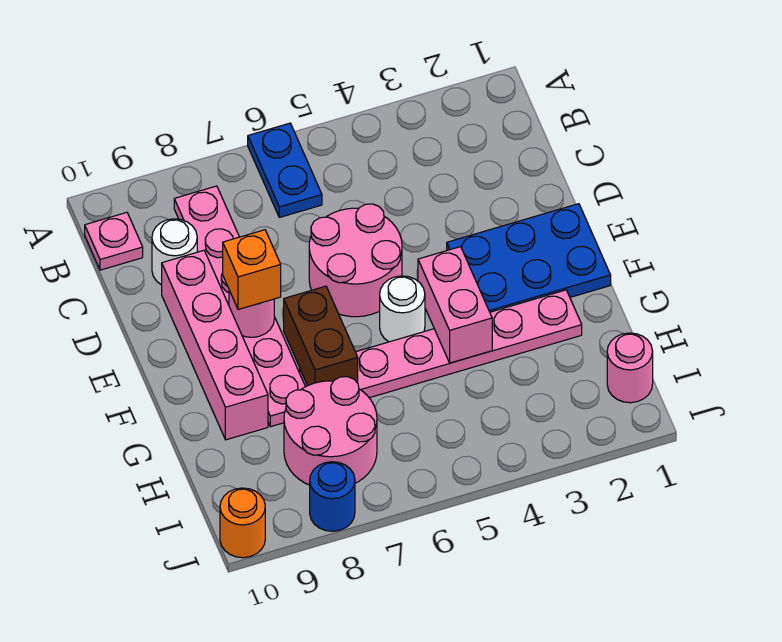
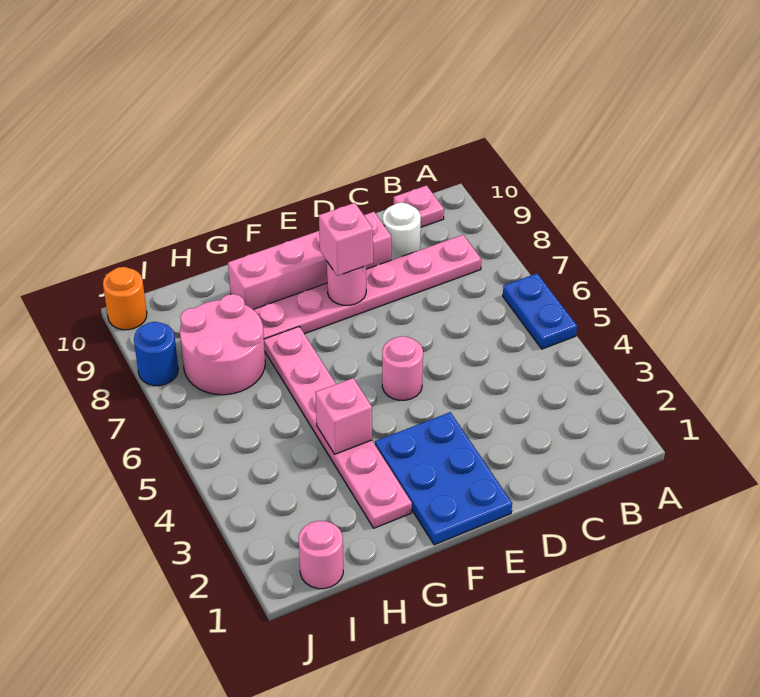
blue plate A6:B6 level 1 -> blue plate A5:A6 level 1
pink round brick D5:E6 level 1 -> pink round brick E5 level 1
orange brick E8 level 3 -> pink brick E8 level 3
pink brick F4:G4 level 2 -> pink brick G4 level 2
white round brick F5 level 1 -> none
brown brick F7:G7 level 2 -> none

